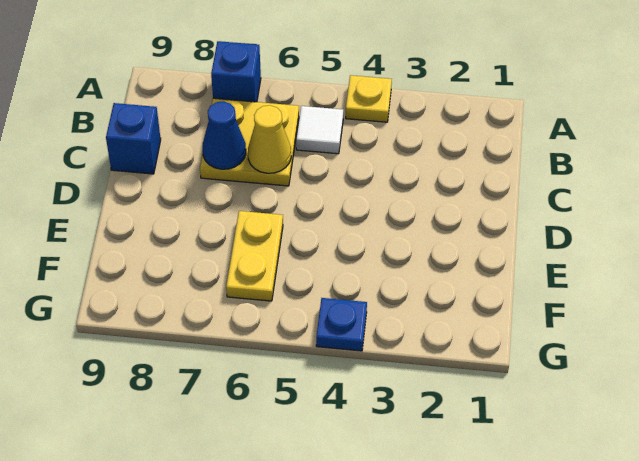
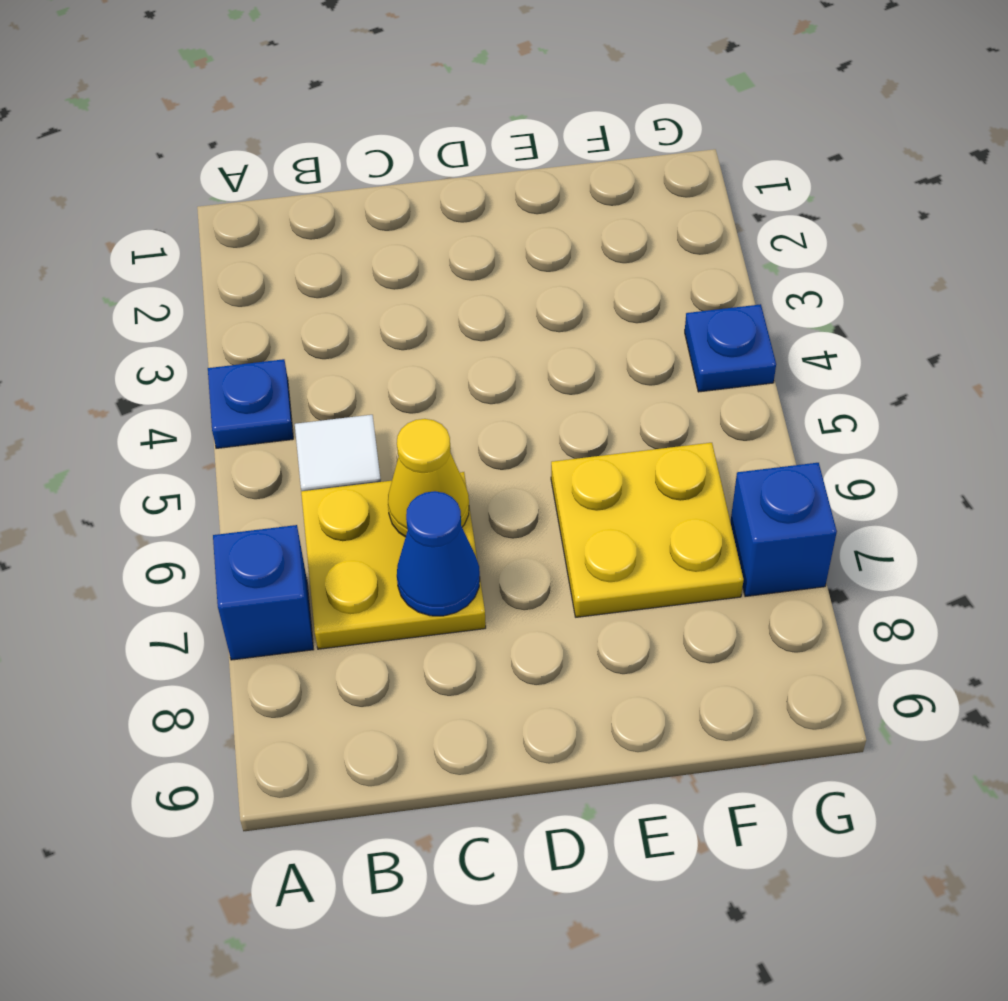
yellow plate A4 level 1 -> blue plate A4 level 1
blue brick C9 level 1 -> blue brick G7 level 1
yellow plate E6:F6 level 1 -> yellow plate E6:F7 level 1

